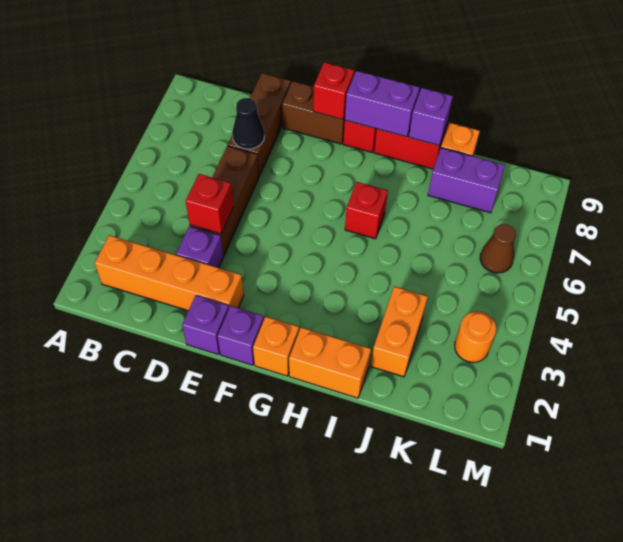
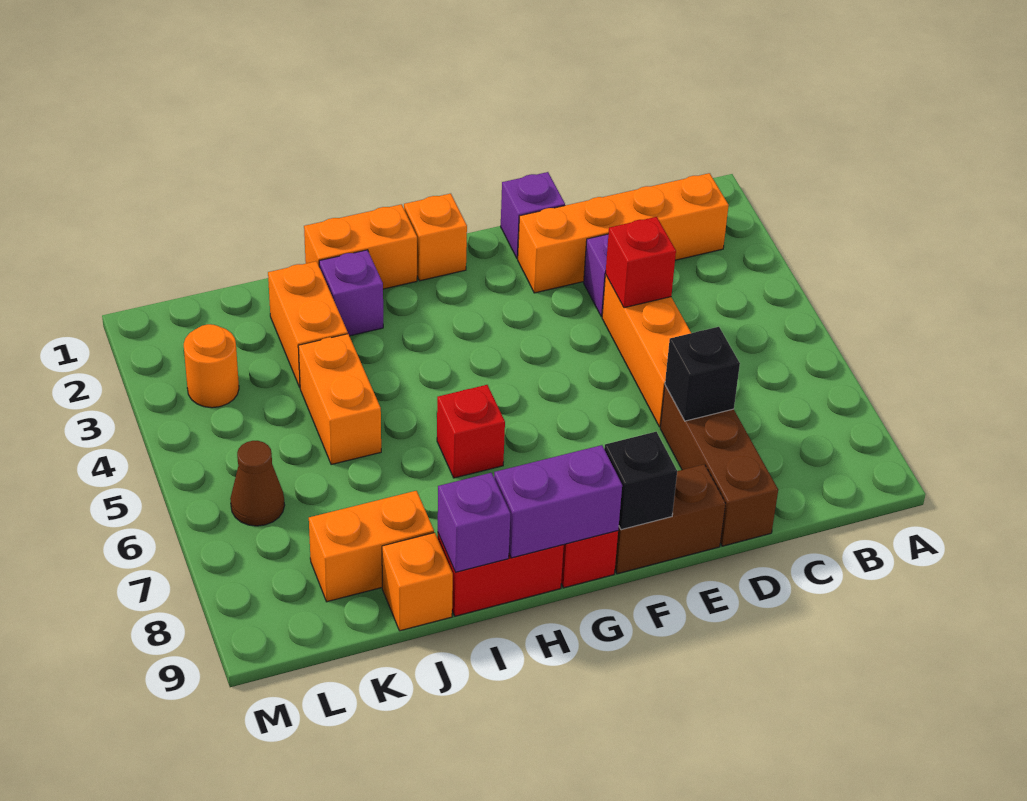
brown brick D4:D6 level 1 -> orange brick D4:D6 level 1
black cone D7 level 2 -> black brick D7 level 2
purple brick F1 level 1 -> purple brick I2 level 1
red brick F9 level 2 -> black brick F9 level 2
none -> orange brick J4:J5 level 1
purple brick J8:K8 level 1 -> orange brick J8:K8 level 1

